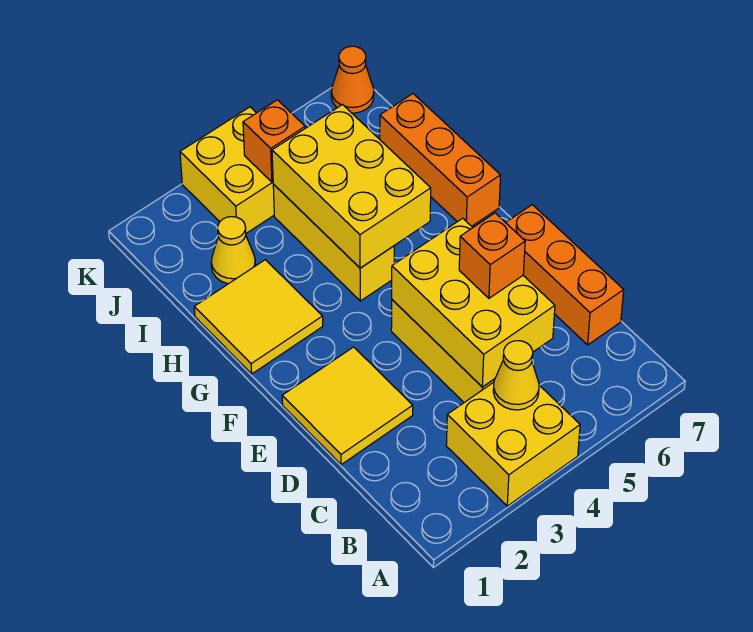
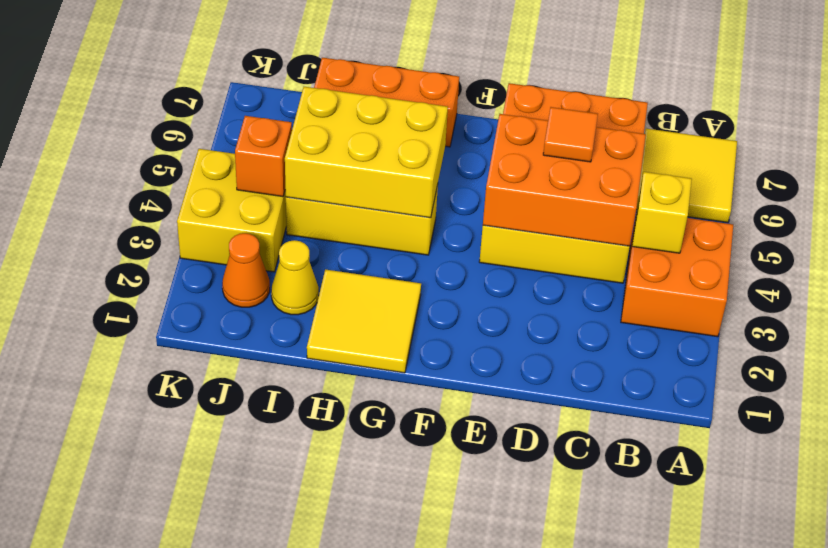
yellow brick A3:B4 level 1 -> orange brick A3:B4 level 1
yellow cone B4 level 2 -> yellow brick B4 level 2
yellow brick C4:E5 level 2 -> orange brick C4:E5 level 2
yellow tile D1:E2 level 1 -> yellow tile A6:B7 level 1
orange brick D5 level 3 -> orange tile D5 level 3
orange cone K7 level 1 -> orange cone J2 level 1

